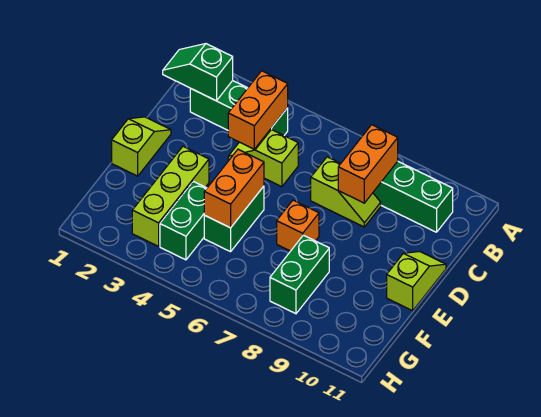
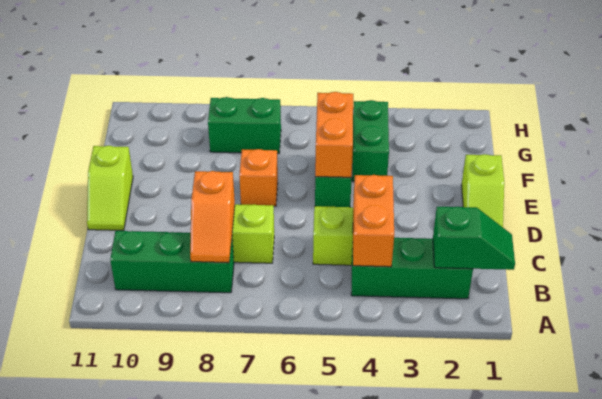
orange brick B8:C8 level 2 -> orange slope B8:C8 level 2 top C
lime brick E3:G3 level 1 -> none
green brick F8:G8 level 1 -> green brick G7:G8 level 1

